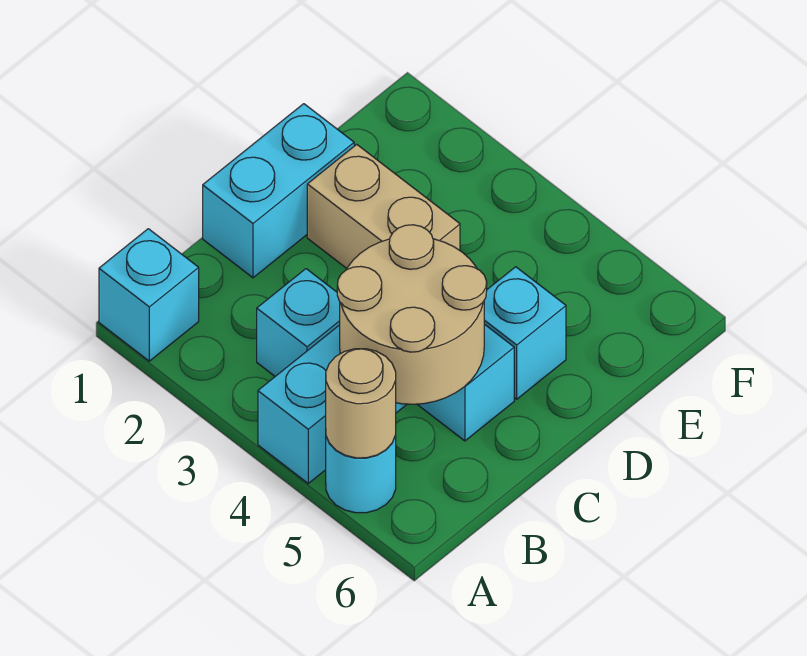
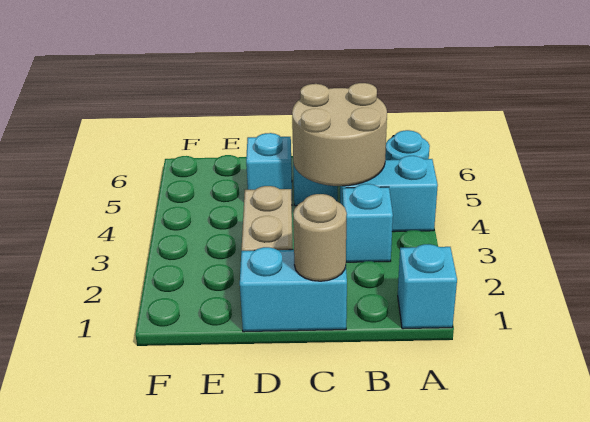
tan round brick A5 level 2 -> tan round brick C1 level 2

